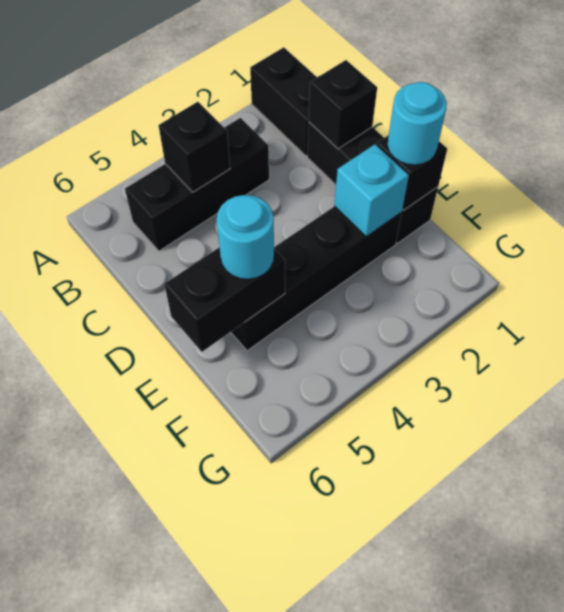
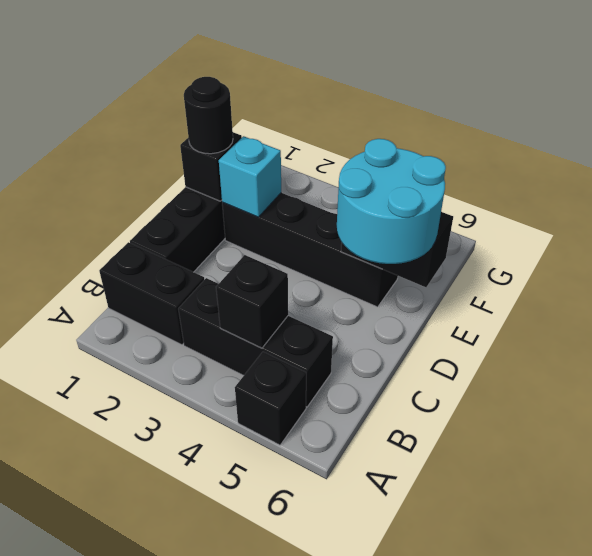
black brick A1:B1 level 1 -> black brick B1:B2 level 1
black brick C1 level 2 -> black brick A5 level 1
cyan round brick E1 level 3 -> black round brick E1 level 3
cyan round brick E5 level 3 -> cyan round brick D5:E6 level 3

